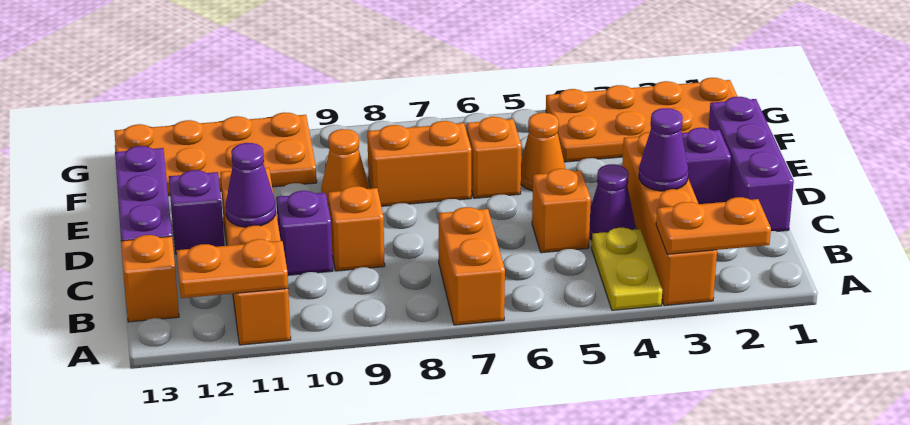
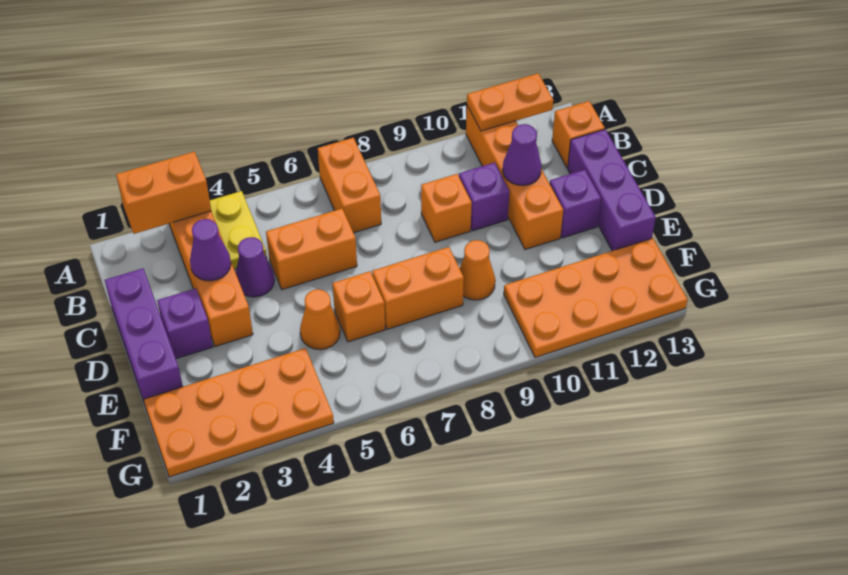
orange plate A2:A3 level 2 -> orange brick A2:A3 level 2
orange brick C5 level 1 -> orange brick C5:C6 level 1

